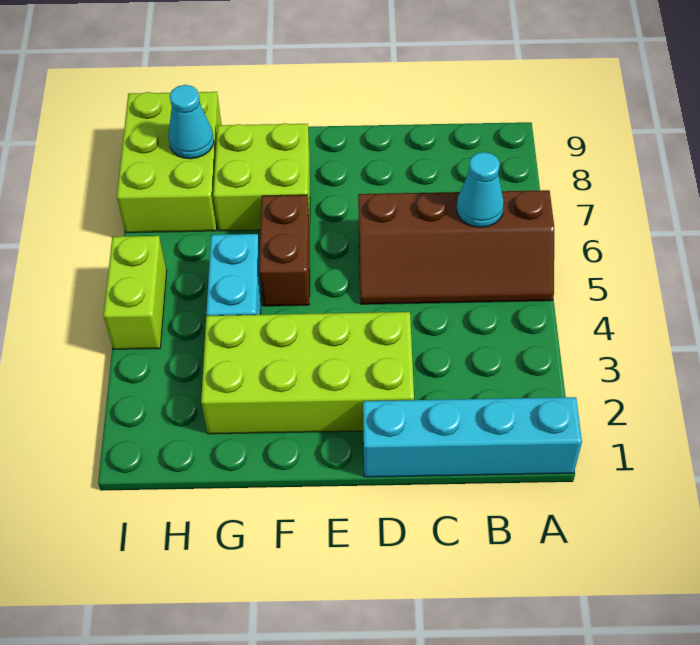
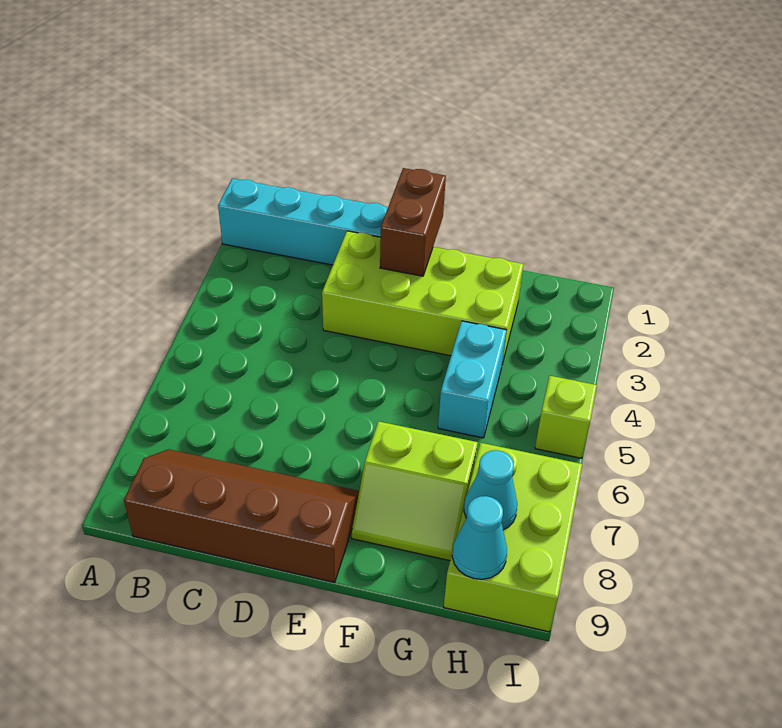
brown slope A5:D6 level 1 top 6 -> brown slope B8:E9 level 1 top 9
cyan cone B6 level 2 -> cyan cone H9 level 2
brown brick F5:F6 level 1 -> brown brick E1:E2 level 2
lime brick F7:G8 level 1 -> lime slope F7:G8 level 1 top 7
lime brick I4:I5 level 1 -> lime brick I5 level 1

